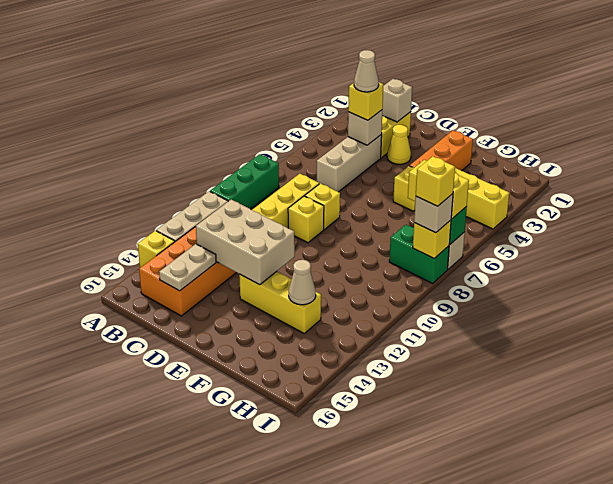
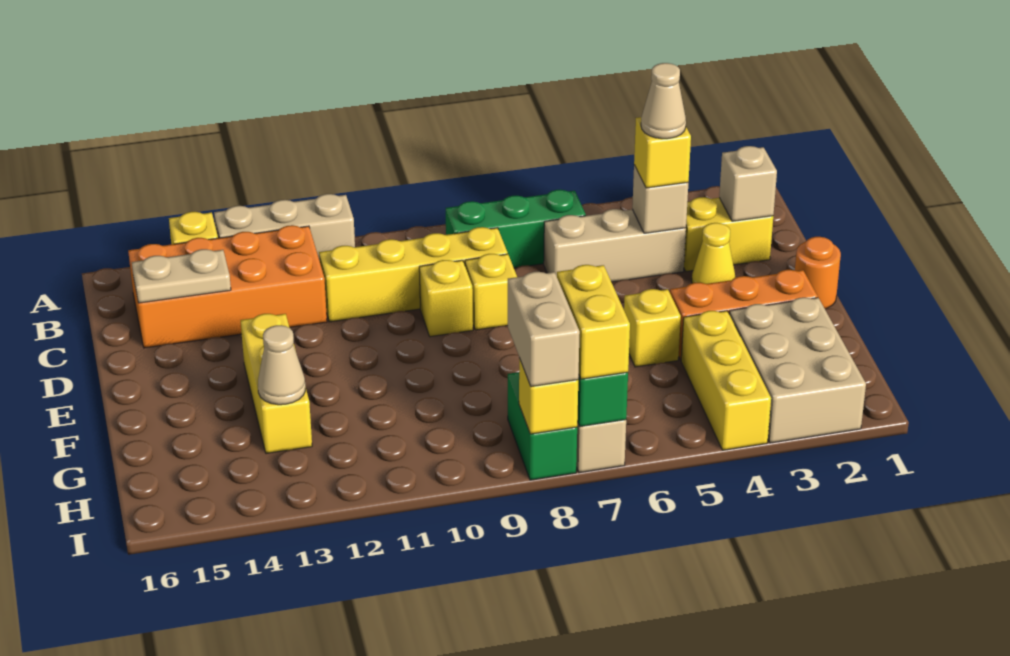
green brick A8:A10 level 1 -> green brick B6:B8 level 1
tan brick C12:E13 level 2 -> tan brick G2:I3 level 1
none -> orange round brick E1 level 1
tan brick I8 level 3 -> tan brick H8:I8 level 3
yellow brick I8 level 4 -> none

